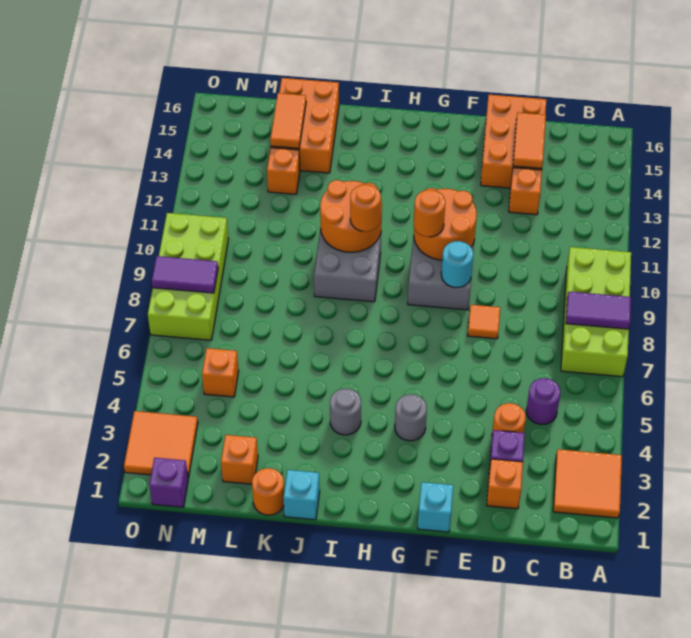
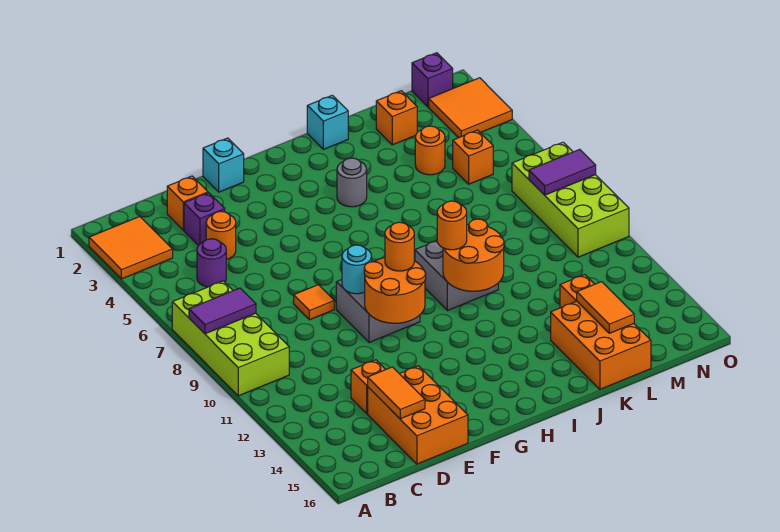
grey round brick G4 level 1 -> none
orange round brick K1 level 1 -> orange round brick L4 level 1

